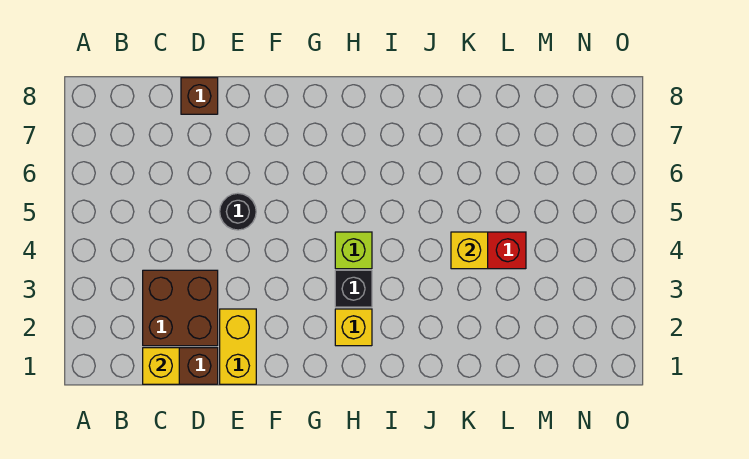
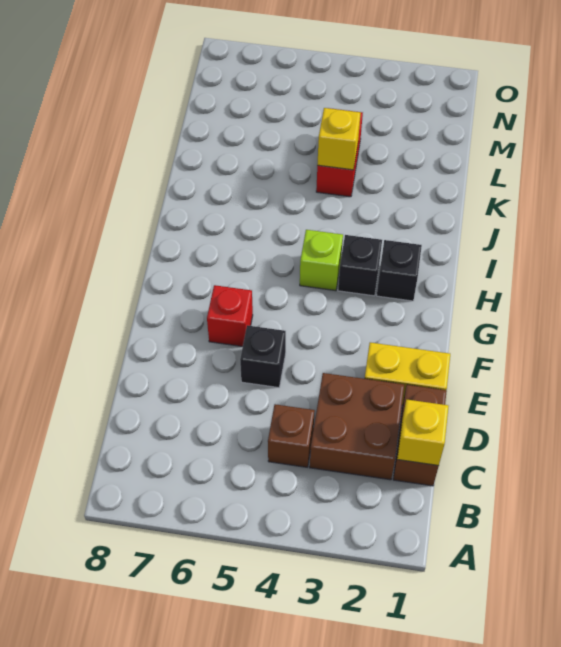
brown brick D8 level 1 -> brown brick C4 level 1
black round brick E5 level 1 -> black brick E5 level 1
none -> red brick F6 level 1
yellow brick H2 level 1 -> black brick H2 level 1

